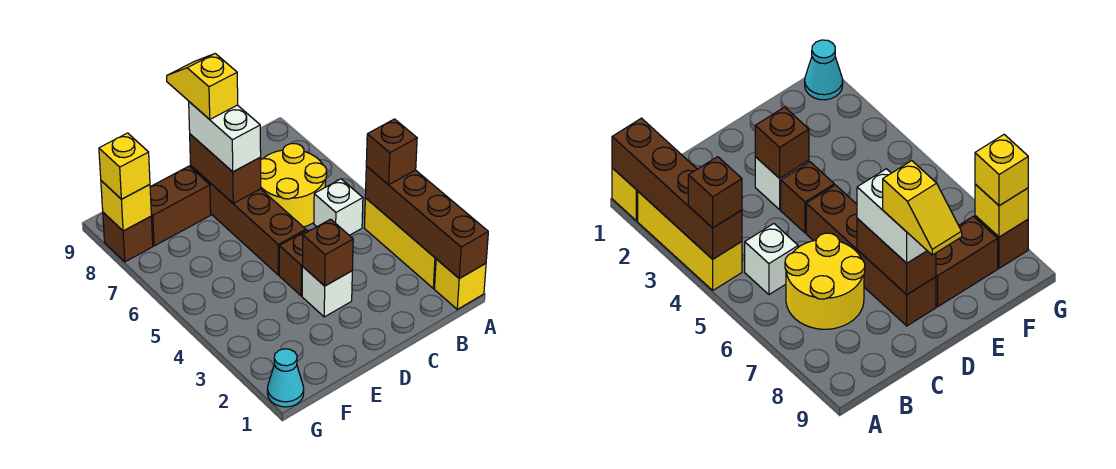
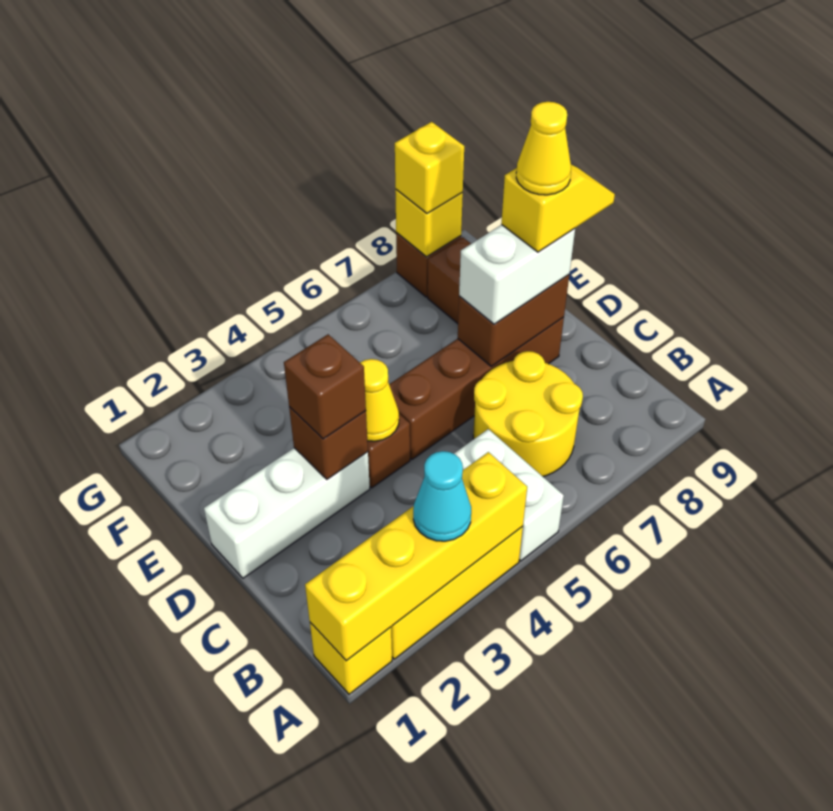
brown brick A1:A4 level 2 -> yellow brick A1:A4 level 2
brown brick A4 level 3 -> brown brick D3 level 3
white brick B5 level 1 -> white brick A5:B5 level 1
white brick D3 level 1 -> white brick D1:D3 level 1
none -> yellow cone D4 level 2
none -> yellow cone D8 level 5
cyan cone G1 level 1 -> cyan cone A3 level 3

